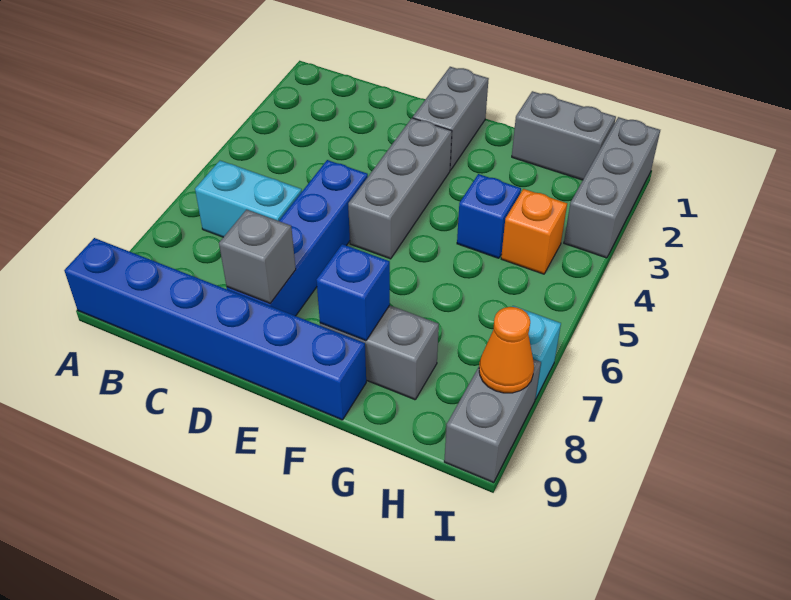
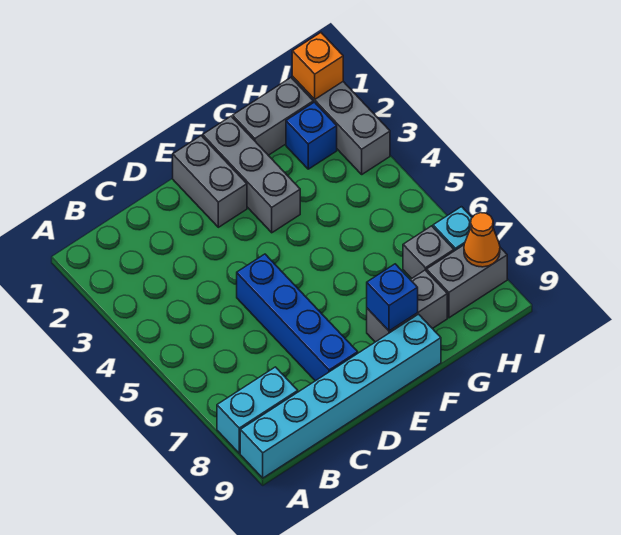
blue brick A9:F9 level 1 -> cyan brick A9:F9 level 1
cyan brick B6:C6 level 1 -> cyan brick A8:B8 level 1
grey brick D8 level 2 -> grey brick H7 level 1
grey brick E3:E5 level 1 -> grey brick F1:F3 level 1
blue brick G4 level 1 -> blue brick H2 level 1
orange brick H4 level 1 -> orange brick I1 level 2
grey brick I8:I9 level 1 -> grey brick H8:I8 level 1

